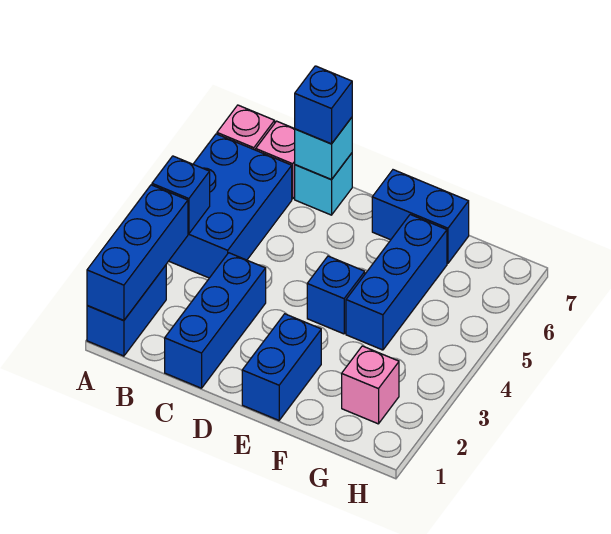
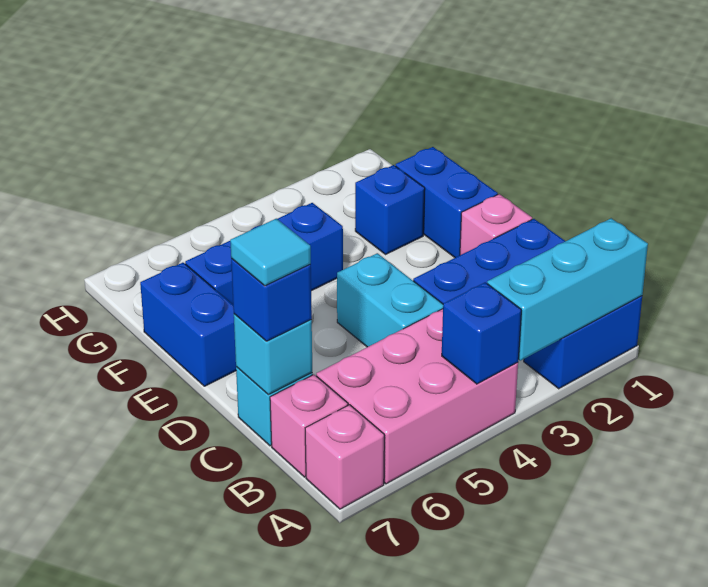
blue brick A1:A3 level 2 -> cyan brick A1:A3 level 2
blue brick A4:B6 level 1 -> pink brick A4:B6 level 1
none -> cyan brick C4:D4 level 1
none -> cyan tile C7 level 4
blue brick E1:E2 level 1 -> blue brick E1:F1 level 1
blue brick E4 level 1 -> blue brick F2 level 1
pink brick G2 level 1 -> pink brick D1 level 1

